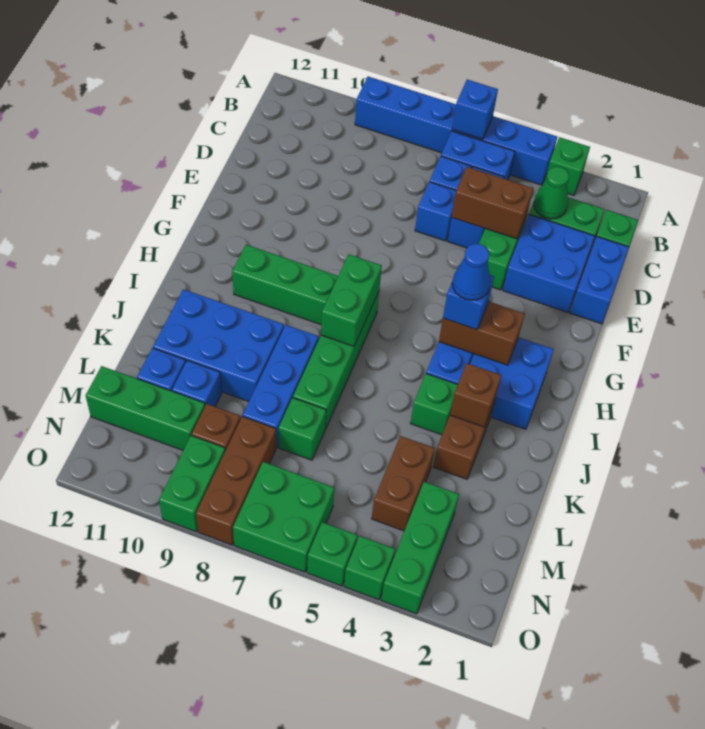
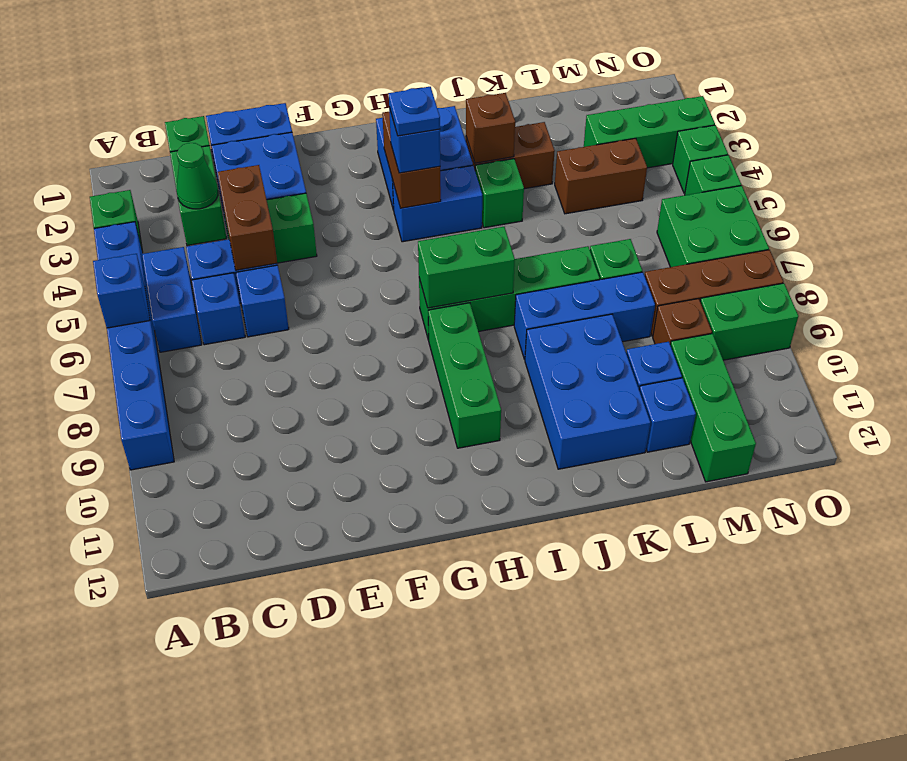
blue cone H4 level 4 -> blue plate H4 level 4

